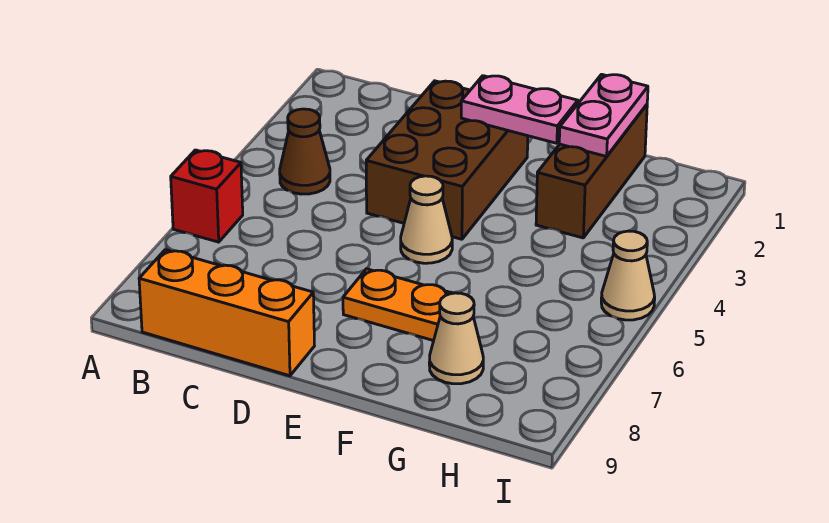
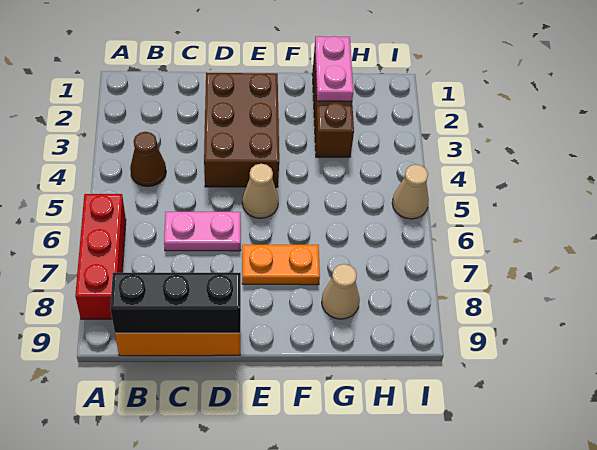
red brick A6 level 1 -> red brick A6:A8 level 1
none -> black brick B9:D9 level 2
pink plate E2:F2 level 2 -> pink plate C6:D6 level 1

